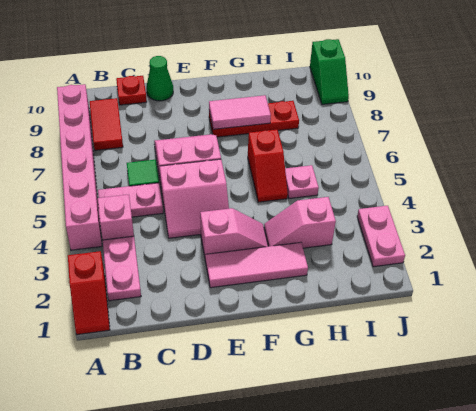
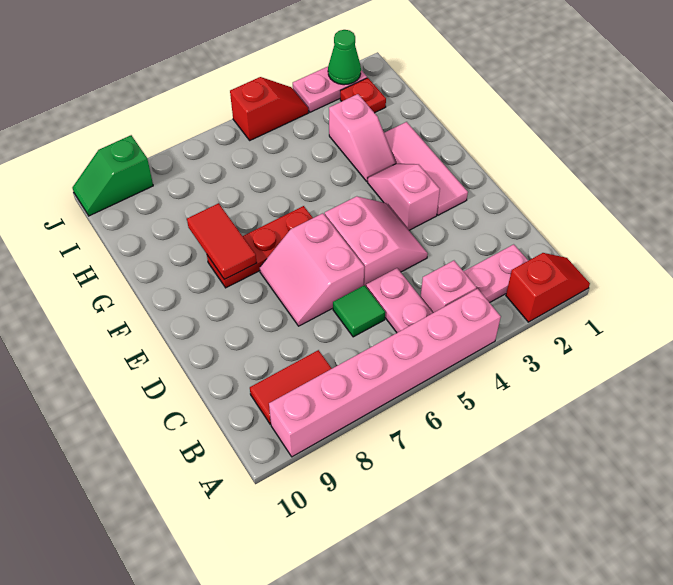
red plate C10 level 1 -> red plate I2 level 1
green cone D10 level 1 -> green cone J2 level 2
red plate F8:H8 level 1 -> red plate F6:F8 level 1
pink tile F8:G8 level 2 -> red tile F8:G8 level 2
red slope G5:G6 level 1 top 6 -> red slope J4:J5 level 1 top 5
pink plate H5 level 1 -> none
green slope J9:J10 level 1 top 10 -> green slope J9:J10 level 1 top 9

